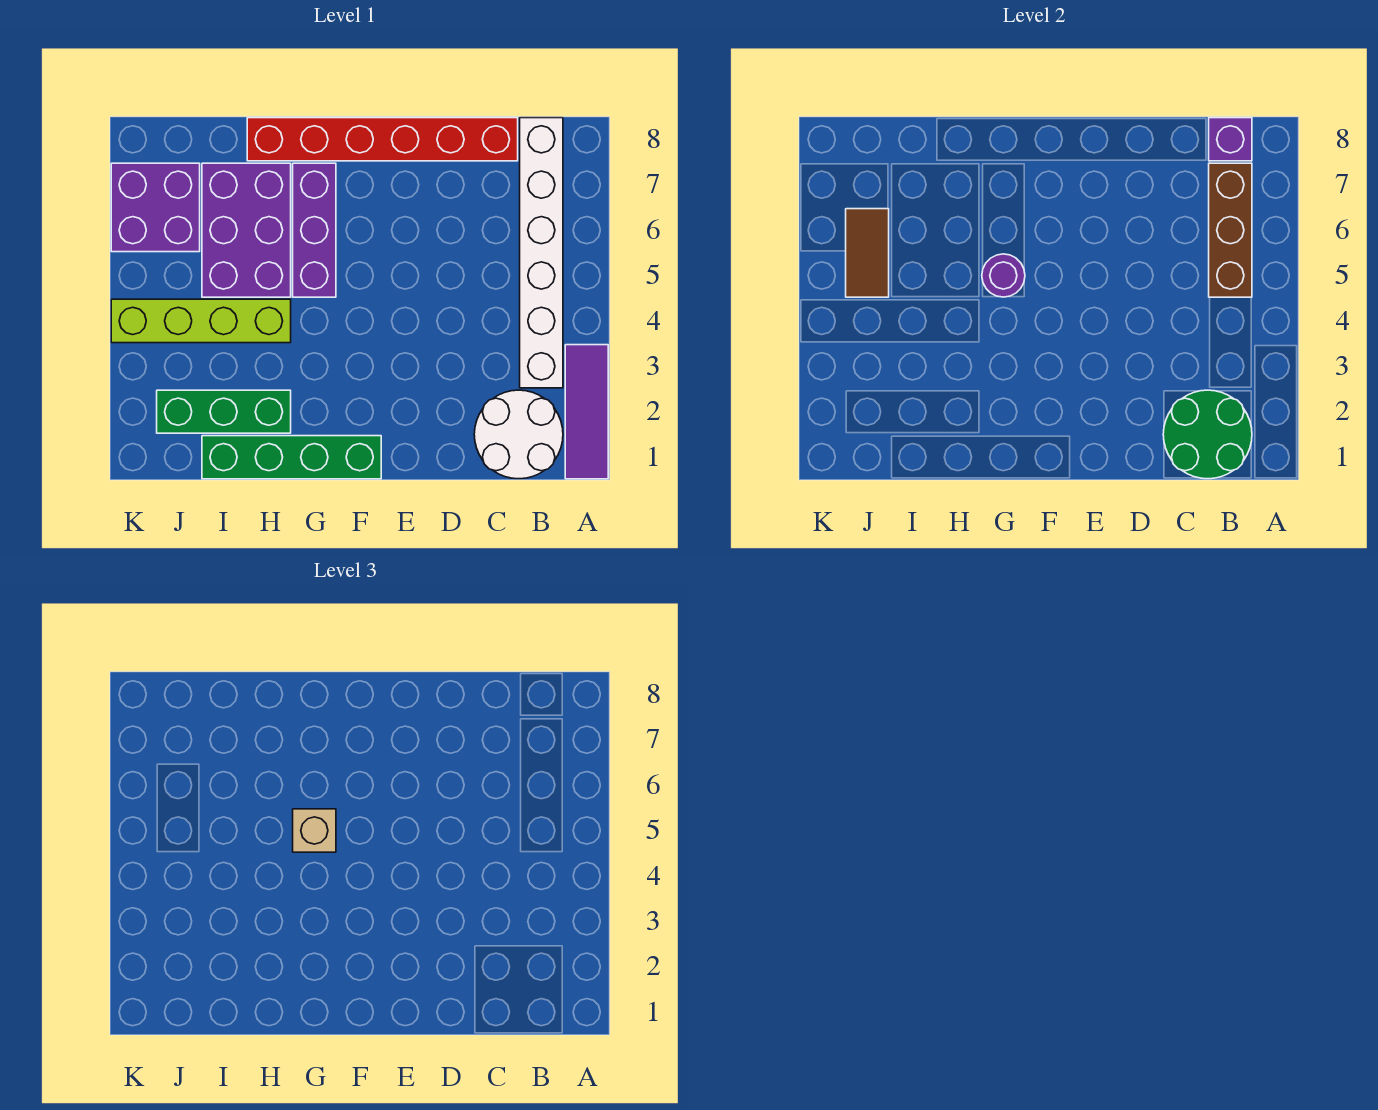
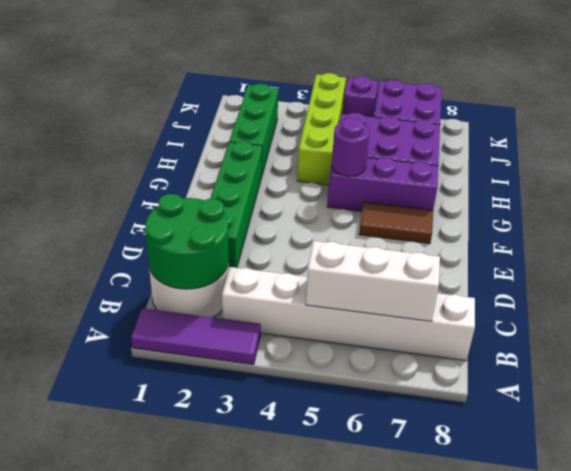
brown brick B5:B7 level 2 -> white brick B5:B7 level 2
purple brick B8 level 2 -> purple brick K5 level 1
red brick C8:H8 level 1 -> none
green brick F1:I1 level 1 -> green brick D2:G2 level 1
tan brick G5 level 3 -> none
brown tile J5:J6 level 2 -> brown tile F6:F7 level 1

